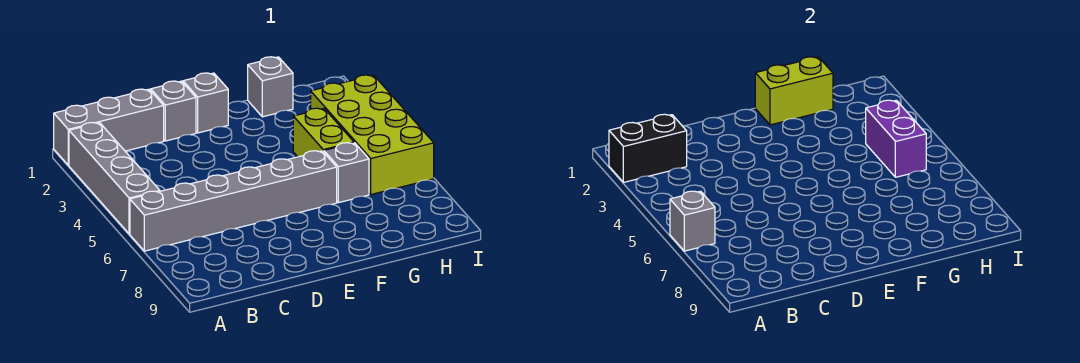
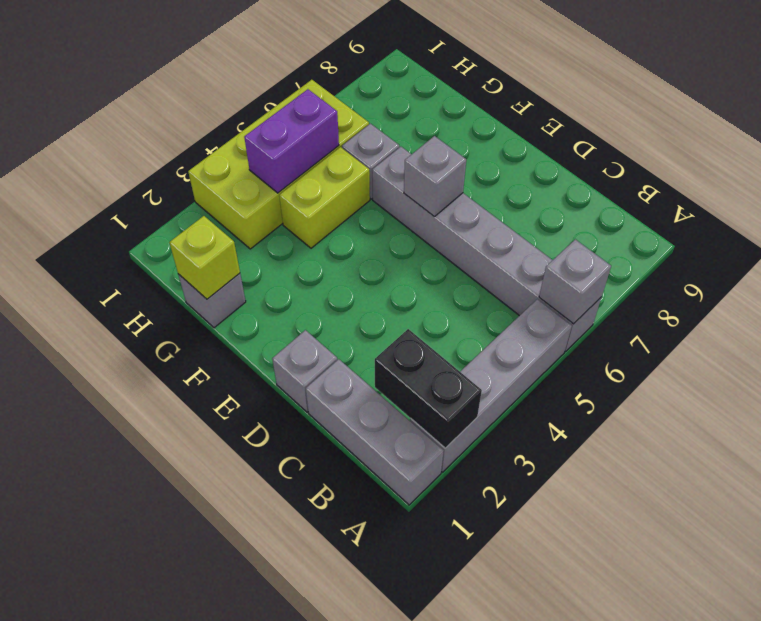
grey brick E1 level 1 -> grey brick E6 level 2
lime brick F1:G1 level 2 -> lime brick G1 level 2

